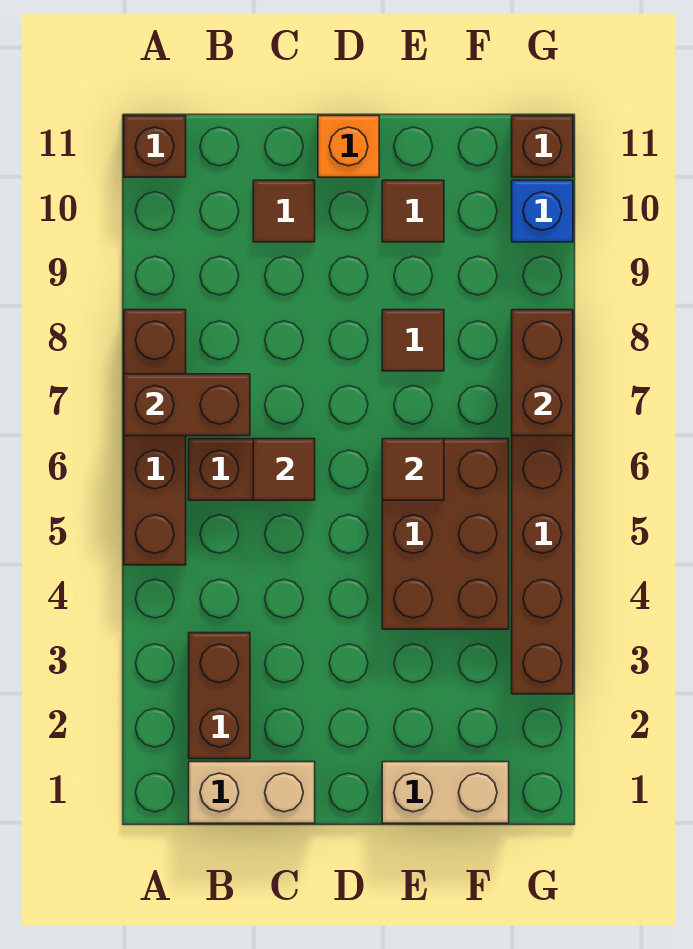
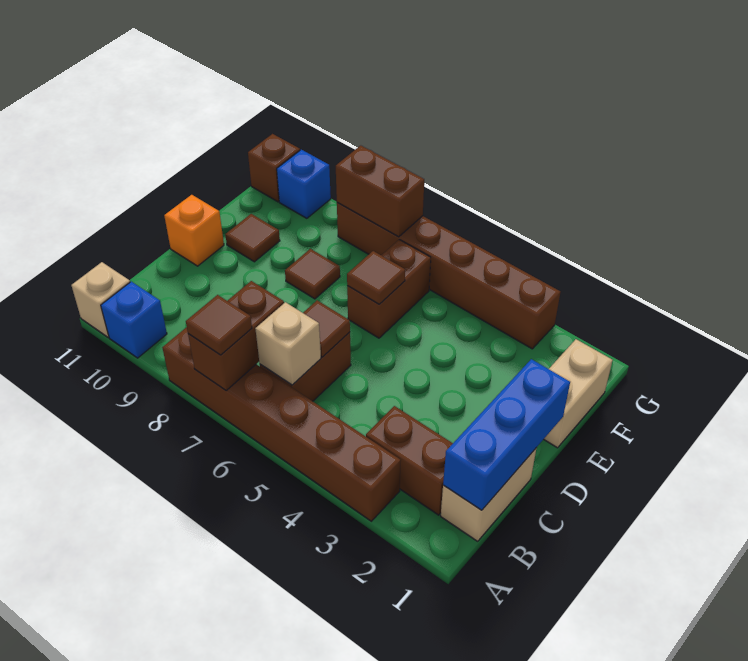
brown brick A5:A8 level 1 -> brown brick A3:A8 level 1
none -> blue brick A10 level 1
brown brick A11 level 1 -> tan brick A11 level 1
none -> blue brick B1:D1 level 2
none -> tan brick B6 level 2
brown tile C10 level 1 -> brown tile A7 level 3
brown brick E4:F6 level 1 -> brown brick E6:F6 level 1

